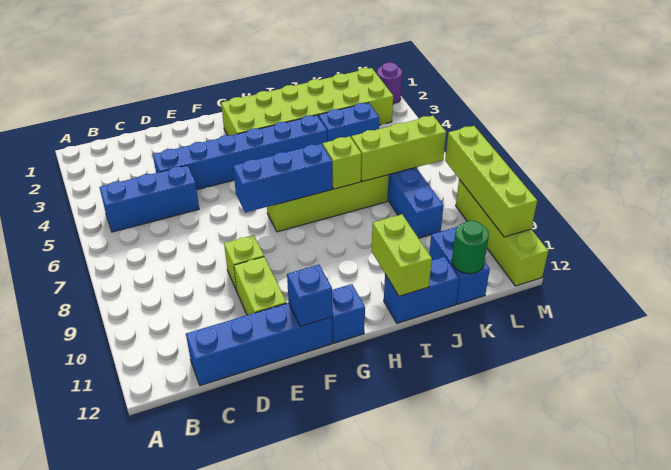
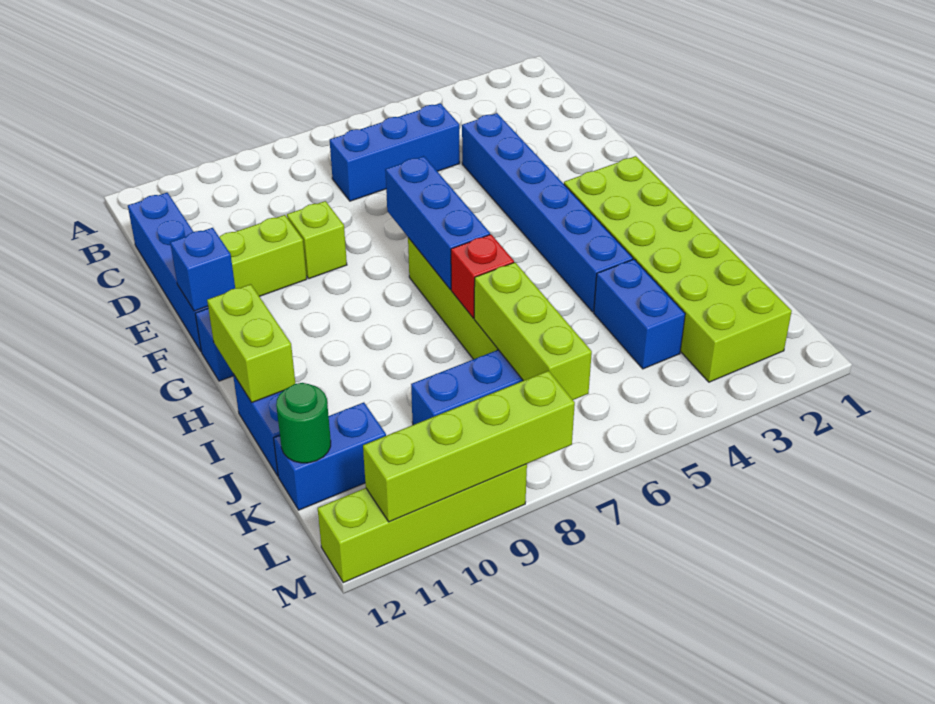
blue brick B5:D5 level 1 -> blue brick C5:C7 level 1
lime brick I7 level 2 -> red brick I7 level 2
lime brick I11:I12 level 2 -> lime brick H12:I12 level 2
purple round brick M2 level 1 -> none

